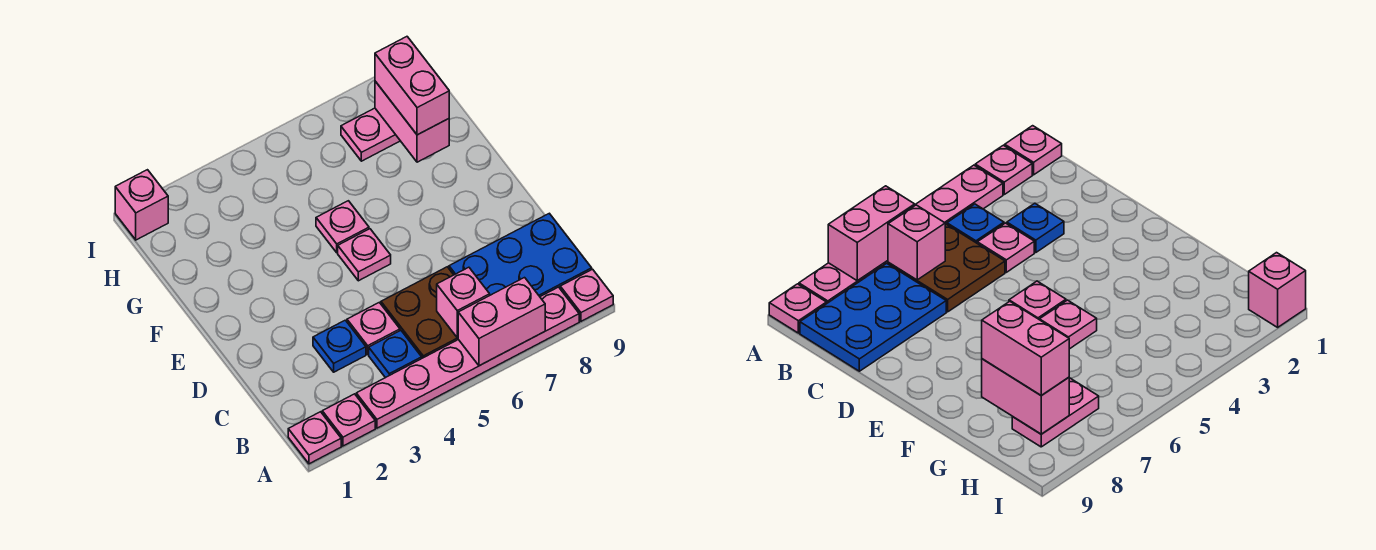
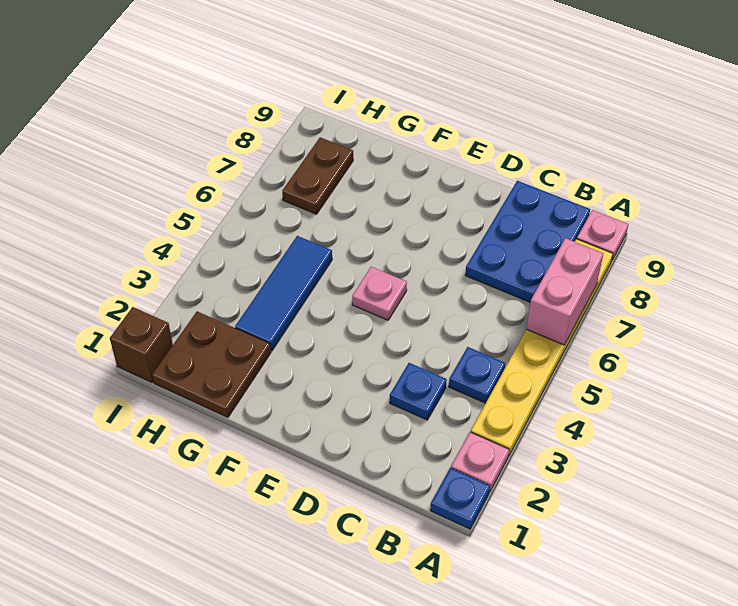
pink plate A1 level 1 -> blue plate A1 level 1
pink plate A3:A8 level 1 -> yellow plate A3:A8 level 1
brown plate B5:C6 level 1 -> brown plate G1:H2 level 1
pink brick B6 level 2 -> none
pink plate C4 level 1 -> none
pink plate F5 level 1 -> none
none -> blue tile G3:G5 level 1
pink brick G8:H8 level 2 -> none
pink brick G8:H8 level 3 -> none
pink plate H7:H8 level 1 -> brown plate H7:H8 level 1
pink brick I1 level 1 -> brown brick I1 level 1

